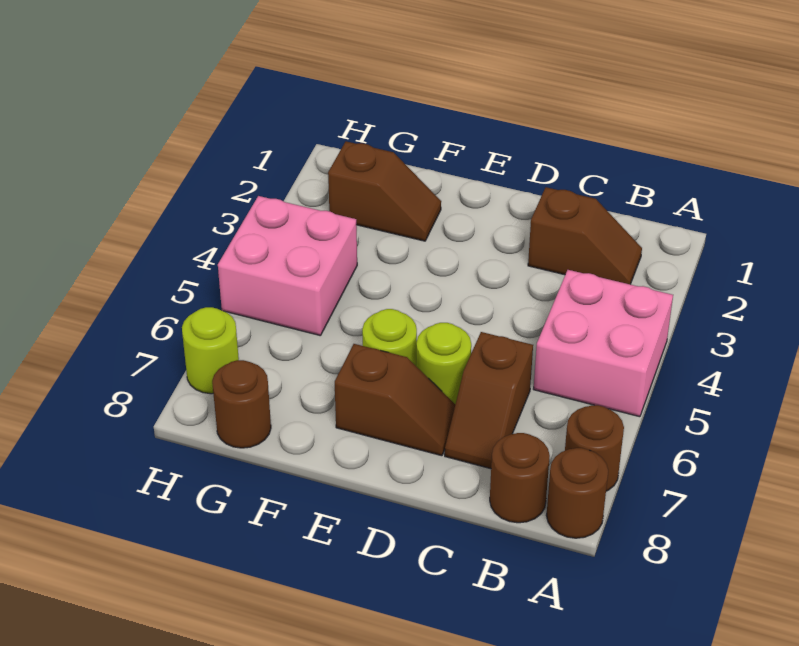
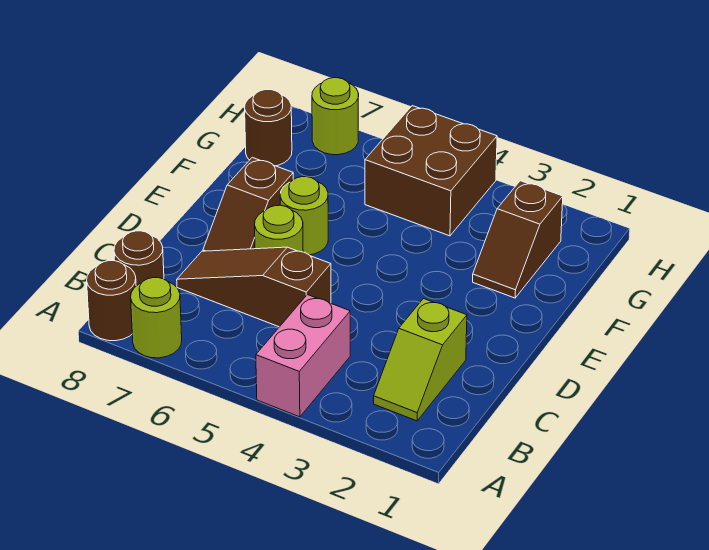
pink brick A4:B5 level 1 -> pink brick A4:B4 level 1
brown round brick A7 level 1 -> lime round brick A7 level 1
brown slope B2:C2 level 1 top C -> lime slope B2:C2 level 1 top C
brown slope C6:C7 level 1 top 6 -> brown slope C5:C7 level 1 top 5
pink brick G4:H5 level 1 -> brown brick G4:H5 level 1

